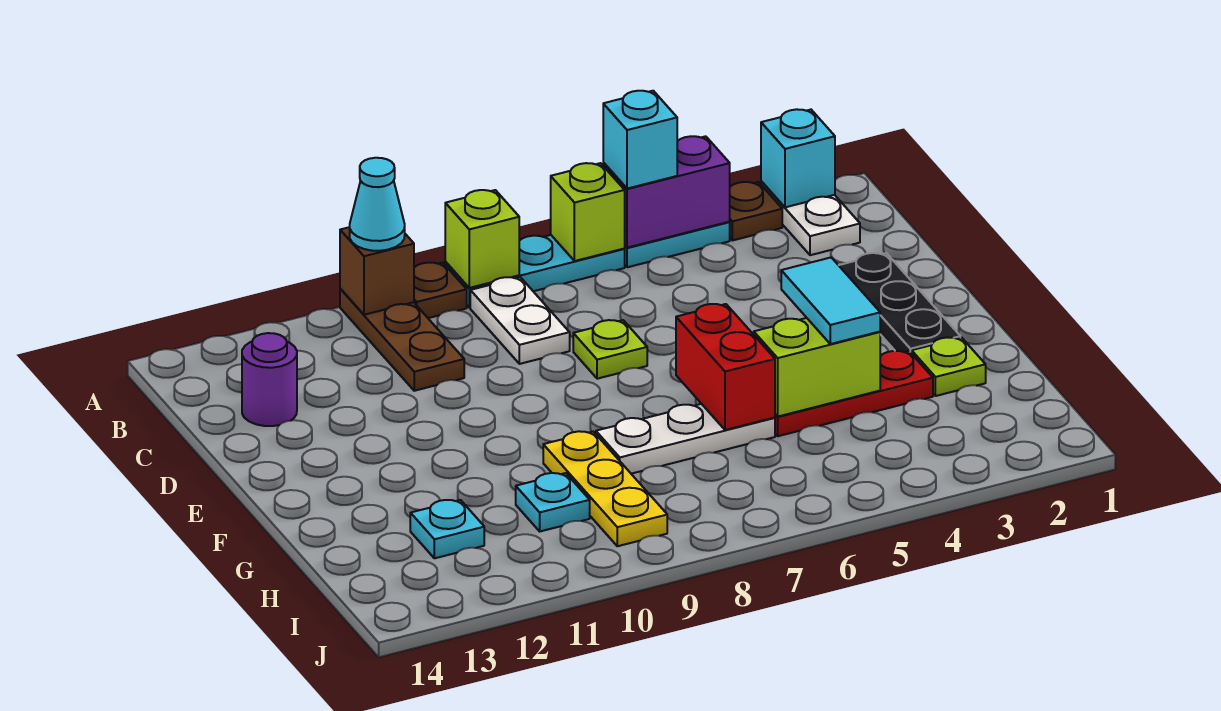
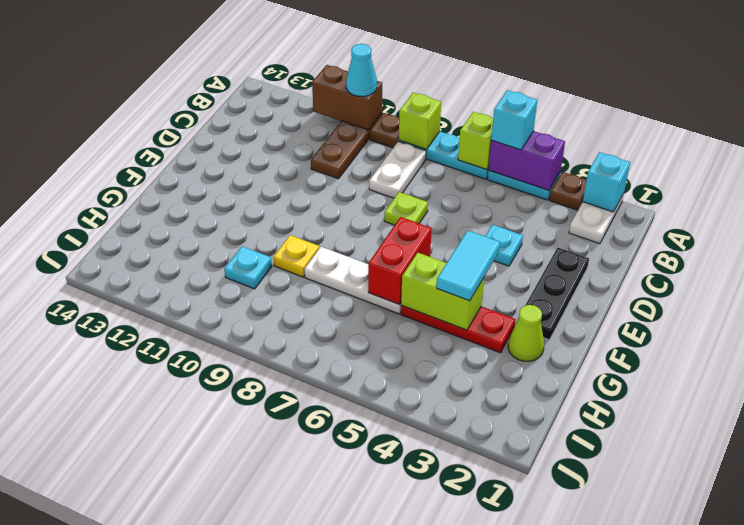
brown brick A10 level 2 -> brown brick A10:A11 level 2
purple round brick C13 level 1 -> none
lime plate G2 level 1 -> lime cone G2 level 1
yellow plate G9:I9 level 1 -> yellow plate G9 level 1
cyan plate H12 level 1 -> cyan plate D4 level 1

